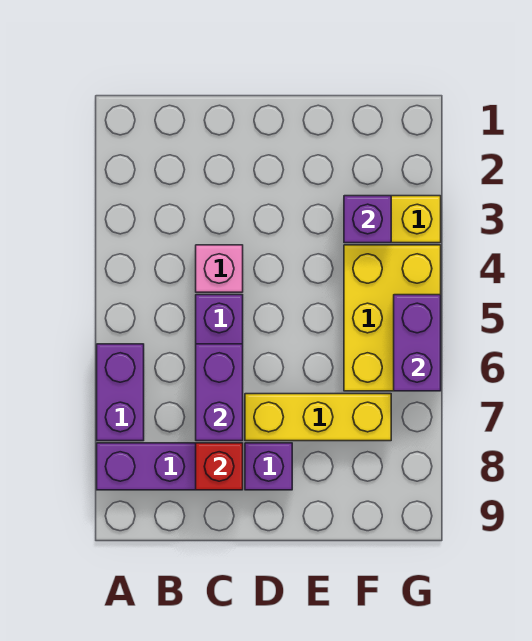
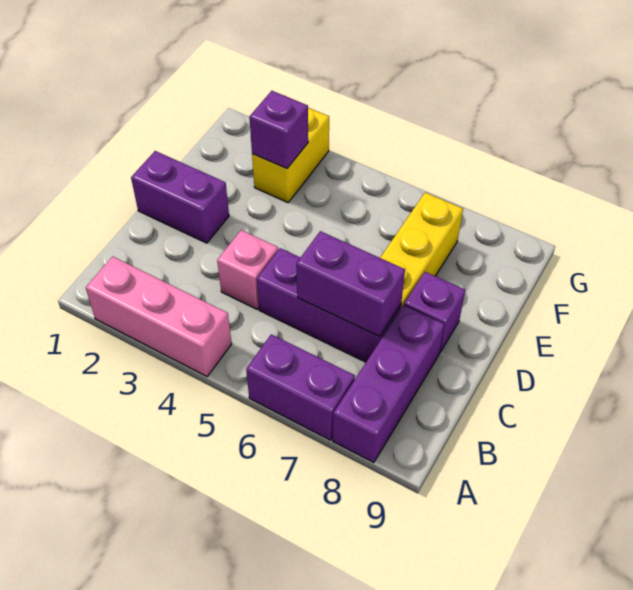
none -> pink brick A2:A4 level 1
red brick C8 level 2 -> none
yellow brick F4:G6 level 1 -> none
purple brick G5:G6 level 2 -> purple brick D1:D2 level 1

